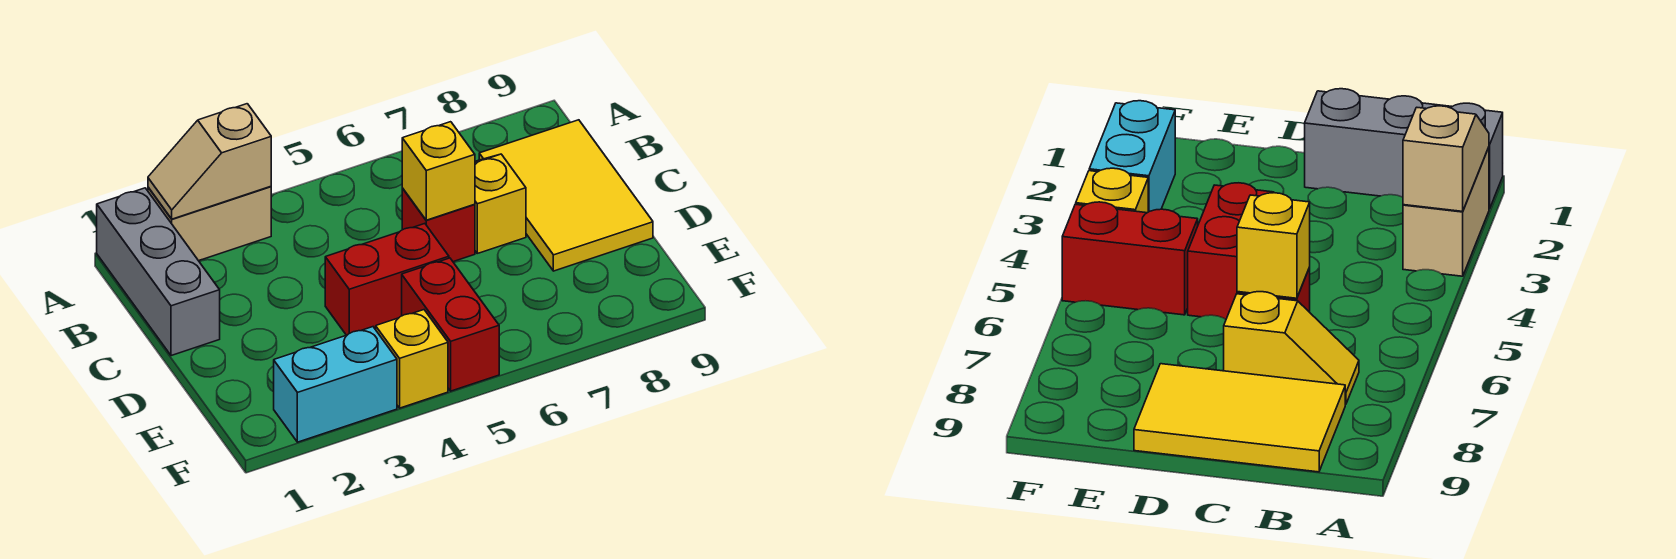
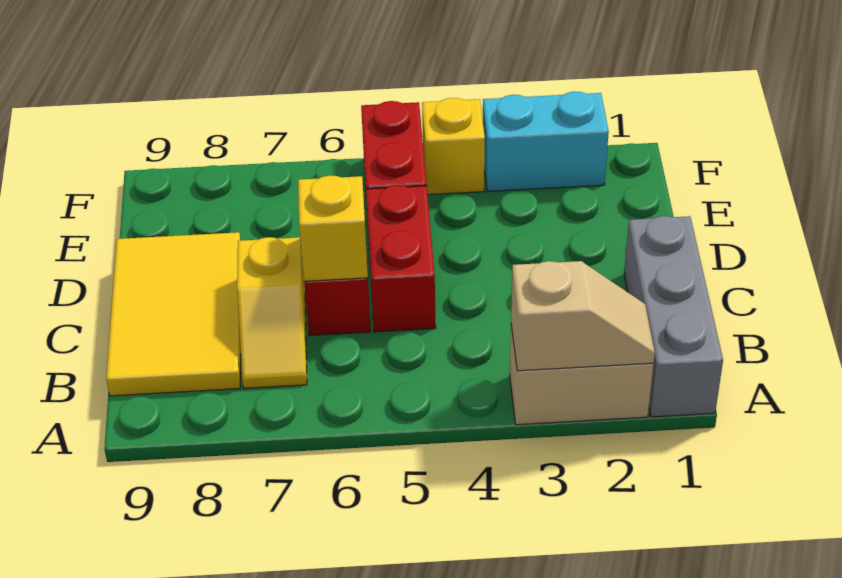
red brick D4:D5 level 1 -> red brick C5:D5 level 1

